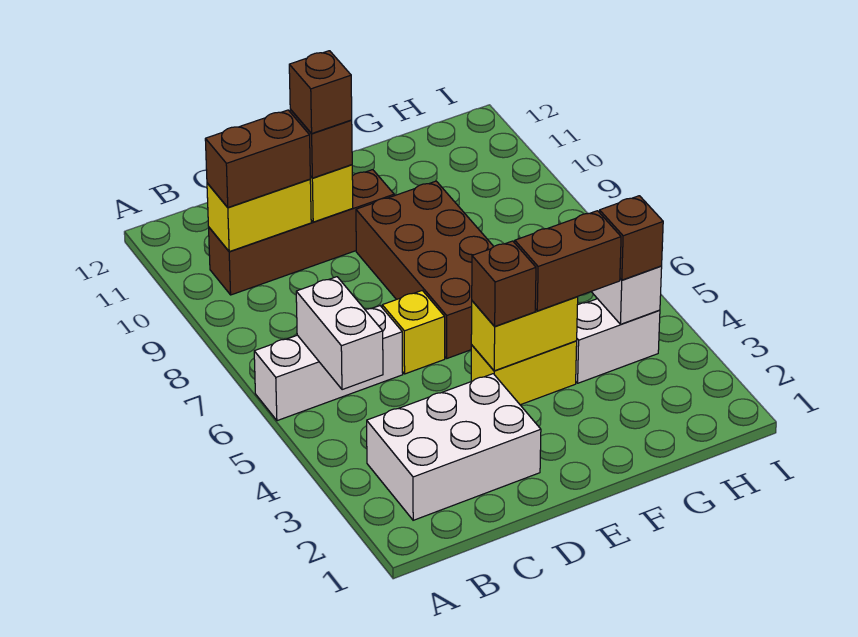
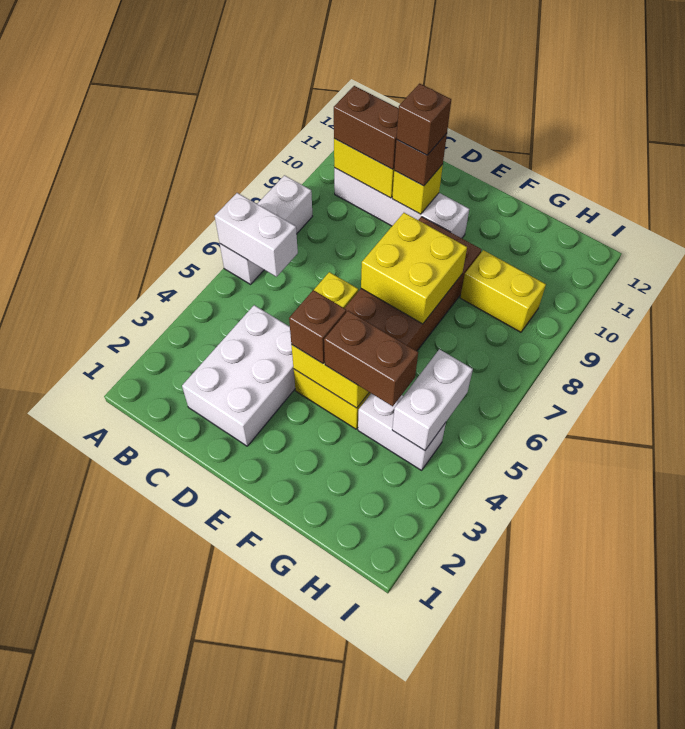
white brick A6:C6 level 1 -> white brick A6:A8 level 1
white brick B2:D3 level 1 -> white brick C2:D4 level 1
white brick B5:B6 level 2 -> white brick A6:B6 level 2
brown brick B10:E10 level 1 -> white brick B10:E10 level 1
none -> yellow brick E7:F8 level 2
none -> yellow brick G9:H9 level 1
brown brick H4 level 3 -> none

